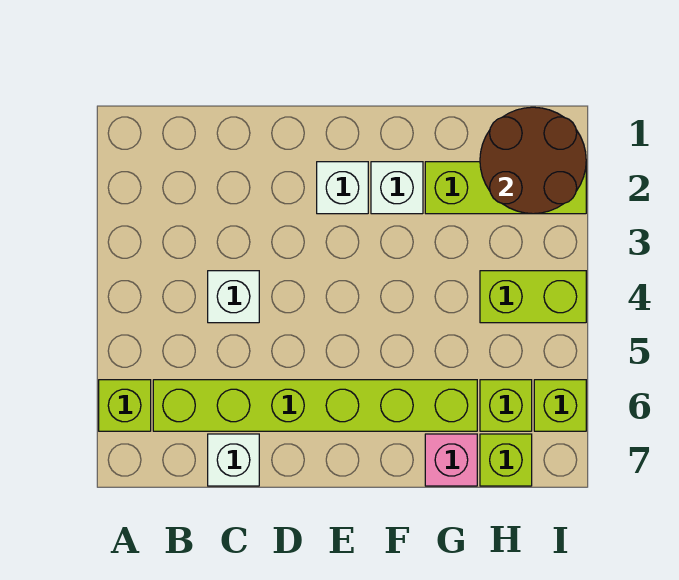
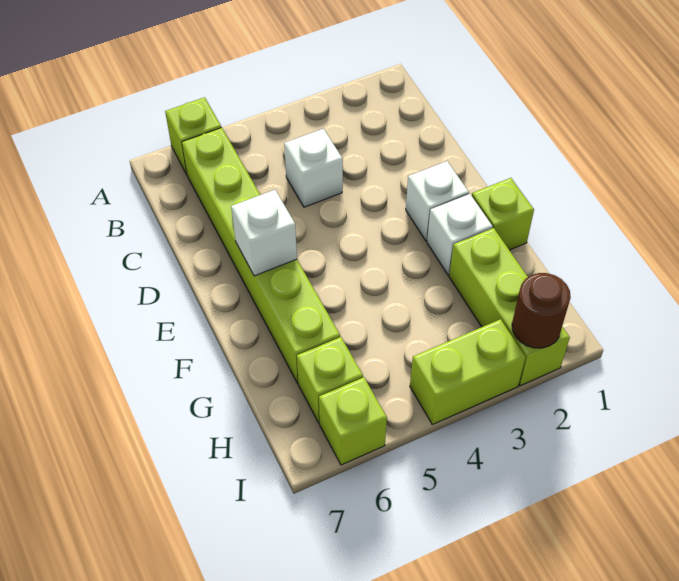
white brick C7 level 1 -> white brick E6 level 2
pink brick G7 level 1 -> none
brown round brick H1:I2 level 2 -> brown round brick I2 level 2
lime brick H4:I4 level 1 -> lime brick I3:I4 level 1
lime brick H7 level 1 -> lime brick F1 level 1

